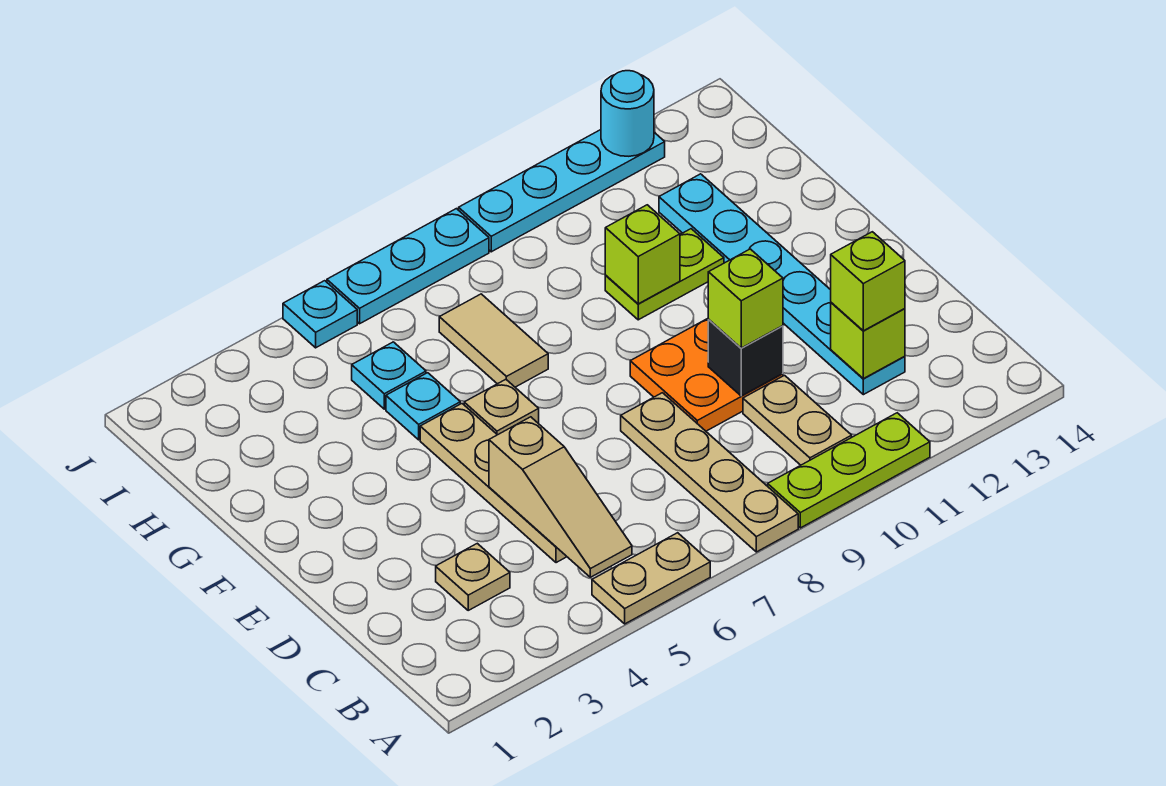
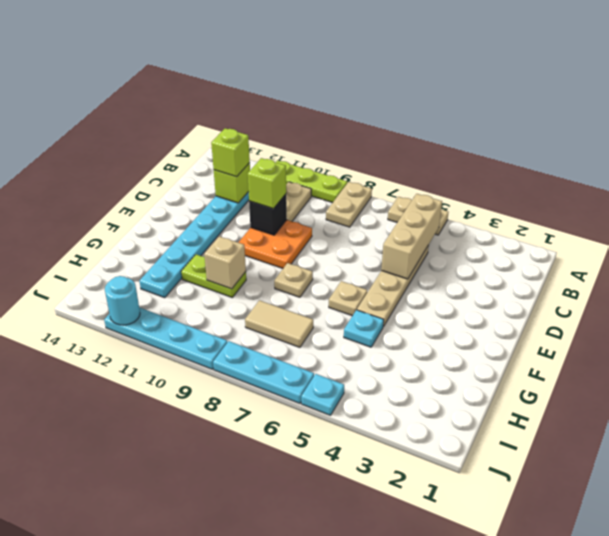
tan plate A8:D8 level 1 -> tan plate A8:B8 level 1
tan slope B5:D5 level 2 top D -> tan brick B5:D5 level 2
tan plate C3 level 1 -> tan plate F8 level 1
tan tile G7:H7 level 1 -> tan tile H7:H8 level 1
lime brick G10 level 2 -> tan brick G10 level 2
cyan plate H5 level 1 -> none

